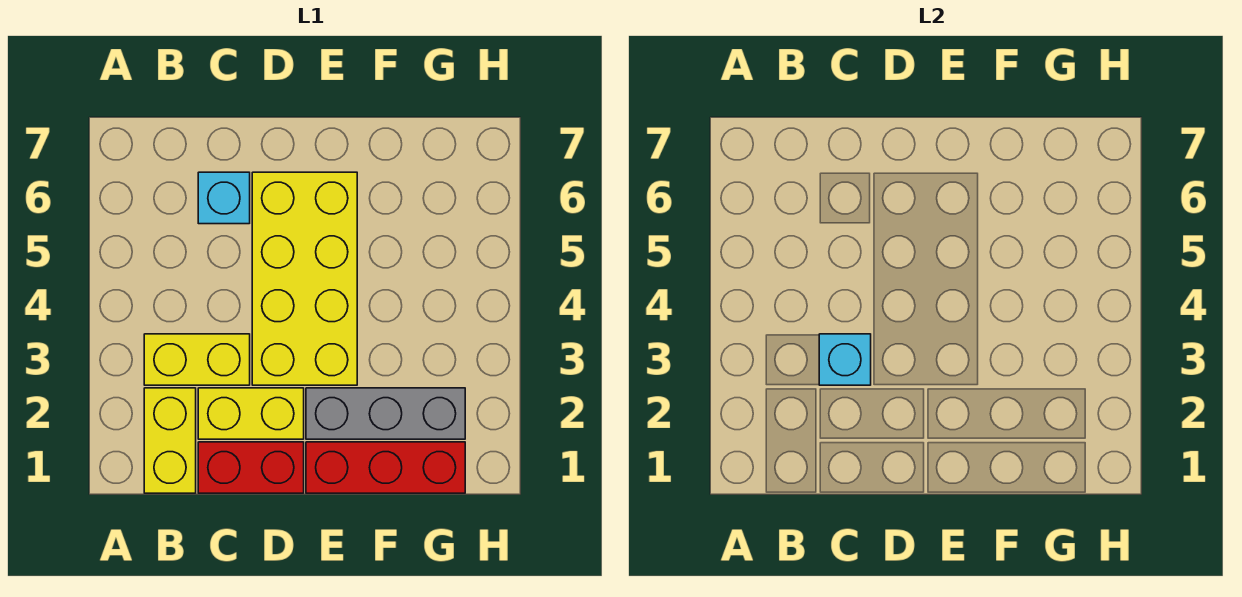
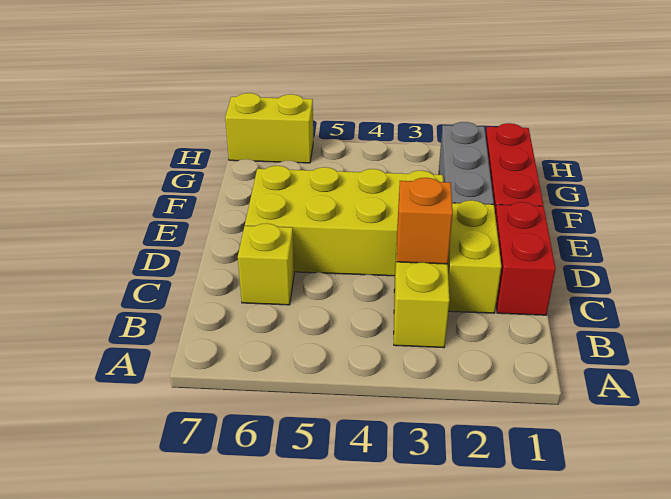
yellow brick B1:B2 level 1 -> yellow brick H6:H7 level 1
cyan brick C3 level 2 -> orange brick C3 level 2
cyan brick C6 level 1 -> yellow brick C6 level 1

